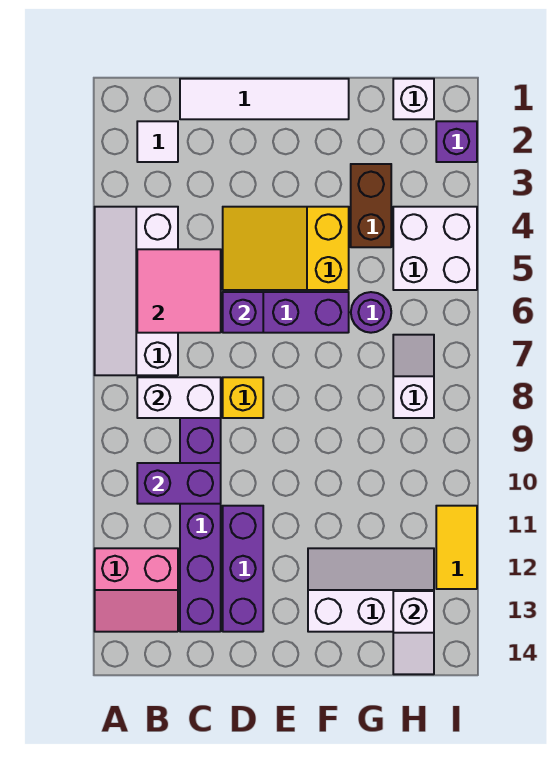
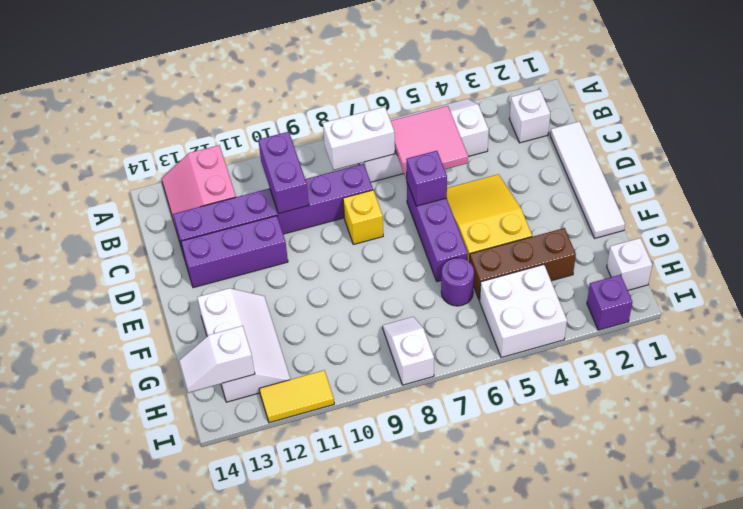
white tile B2 level 1 -> white brick B2 level 1
white brick B8:C8 level 2 -> white brick B7:B8 level 2
brown brick G3:G4 level 1 -> brown brick G3:G5 level 1
white slope H7:H8 level 1 top 8 -> white slope H8:I8 level 1 top I

